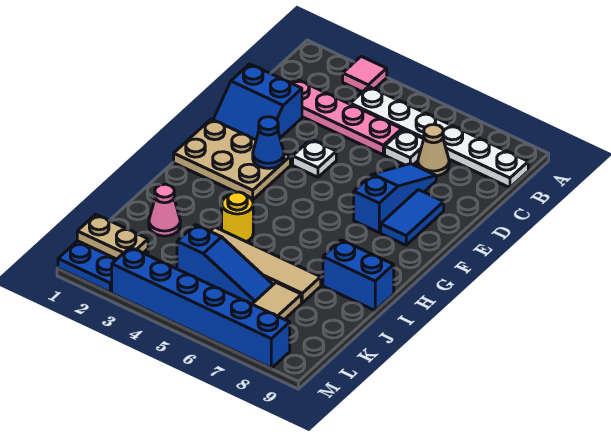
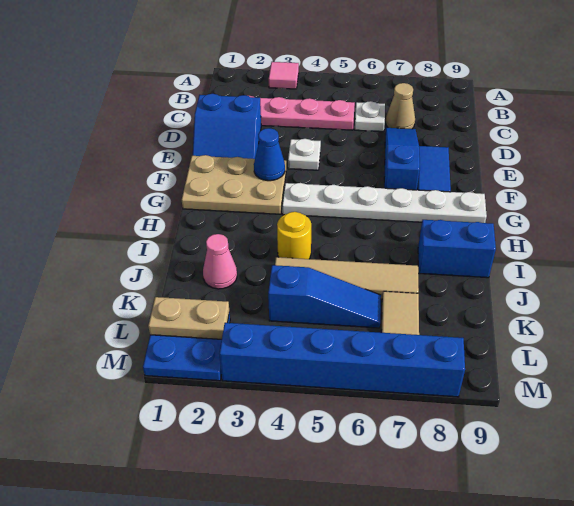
white plate B4:B9 level 1 -> white plate G4:G9 level 1

